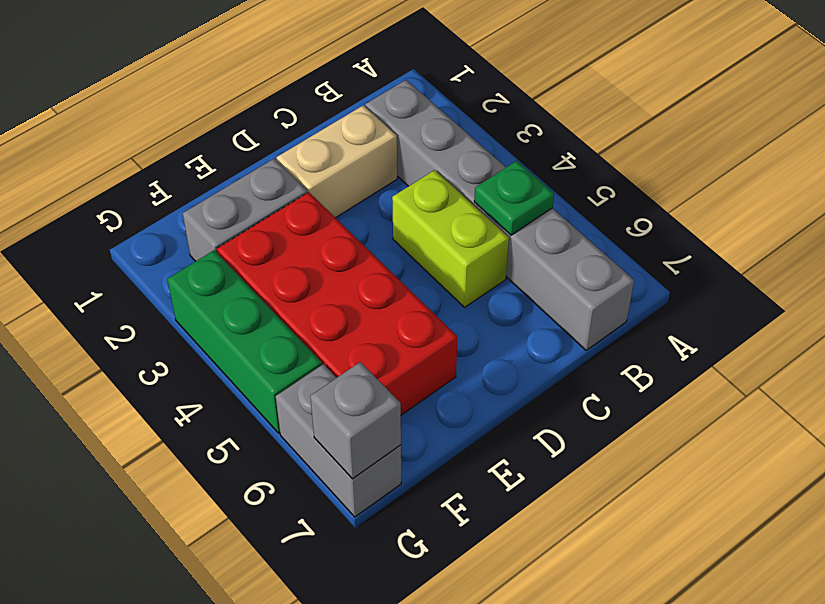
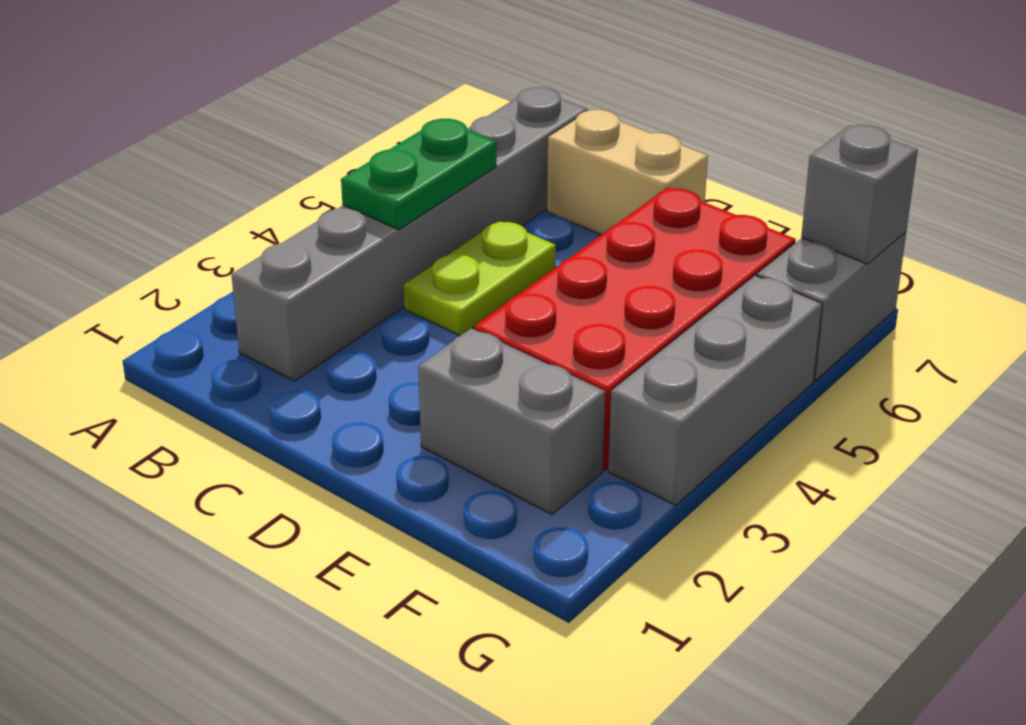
green plate B5 level 2 -> green plate B4:B5 level 2
tan brick C2:D2 level 1 -> tan brick C7:D7 level 1
lime brick C4:C5 level 1 -> lime plate C4:C5 level 1
green brick G3:G5 level 1 -> grey brick G3:G5 level 1

